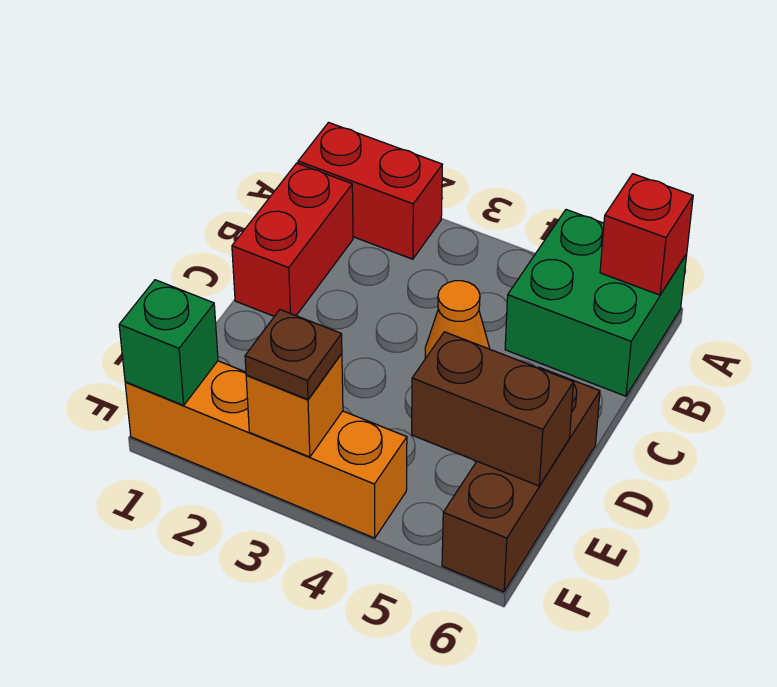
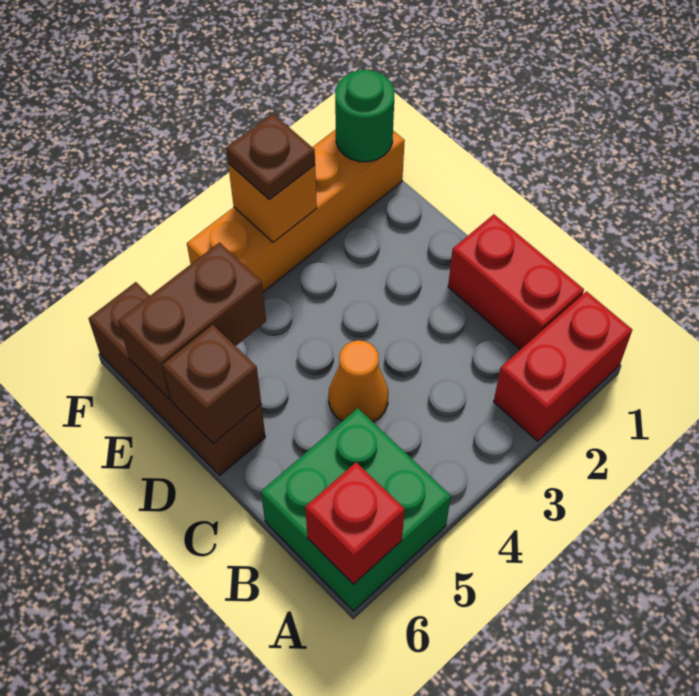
none -> brown brick D6 level 2
green brick F1 level 2 -> green round brick F1 level 2

